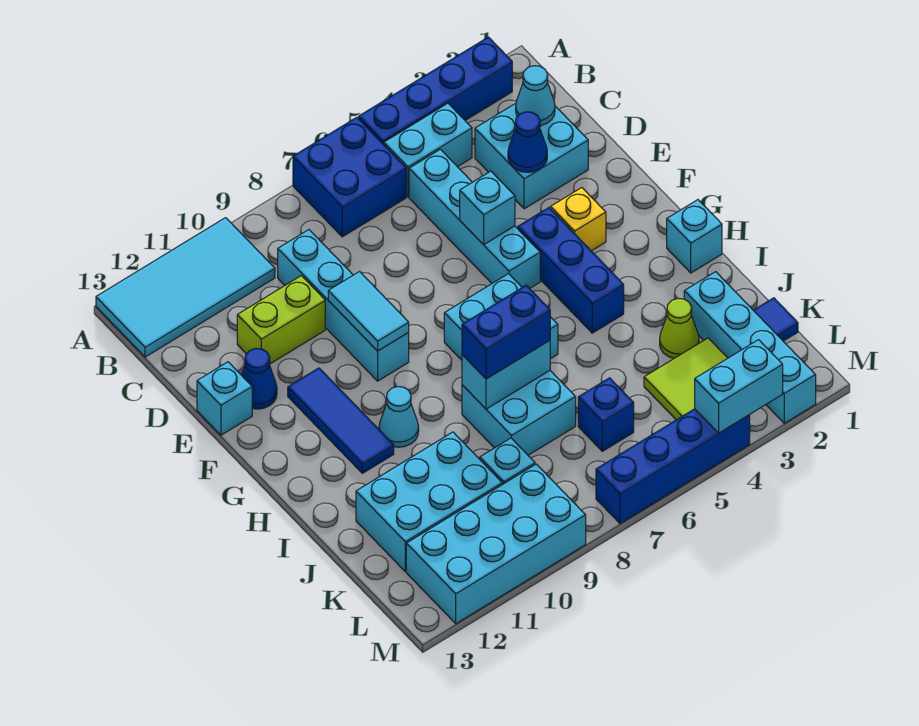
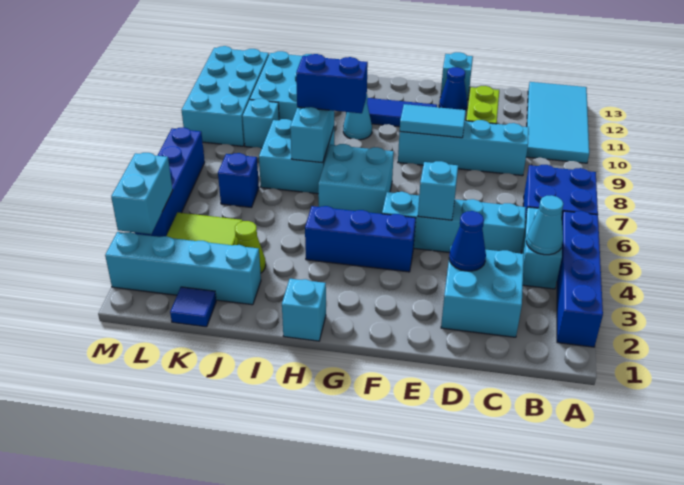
cyan cone C2 level 2 -> cyan cone B4 level 2
yellow brick F3 level 1 -> none
blue brick I7:I8 level 3 -> blue brick H8:I8 level 3

